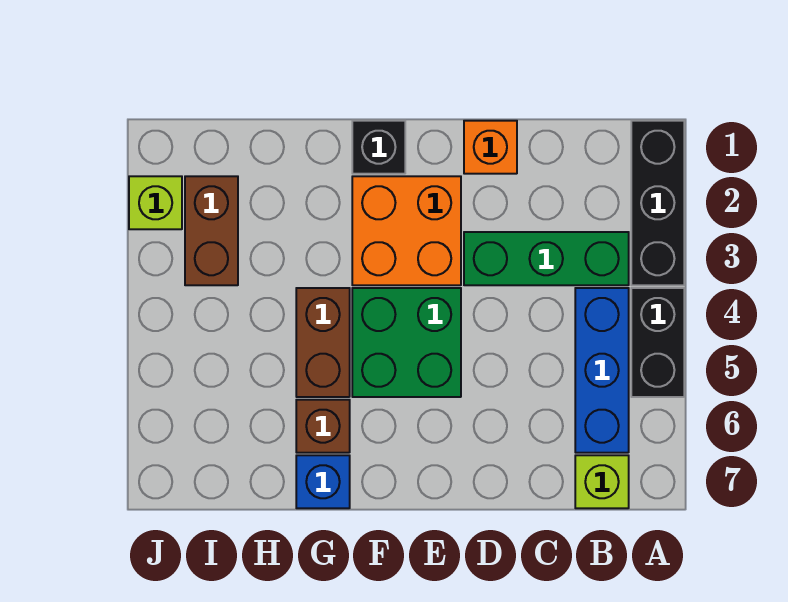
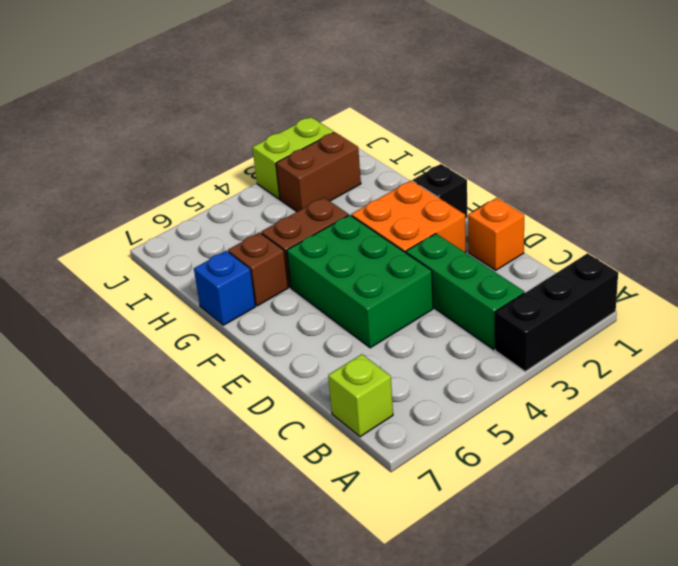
black brick A4:A5 level 1 -> none
blue brick B4:B6 level 1 -> none
green brick E4:F5 level 1 -> green brick D4:F5 level 1
lime brick J2 level 1 -> lime brick J2:J3 level 1

